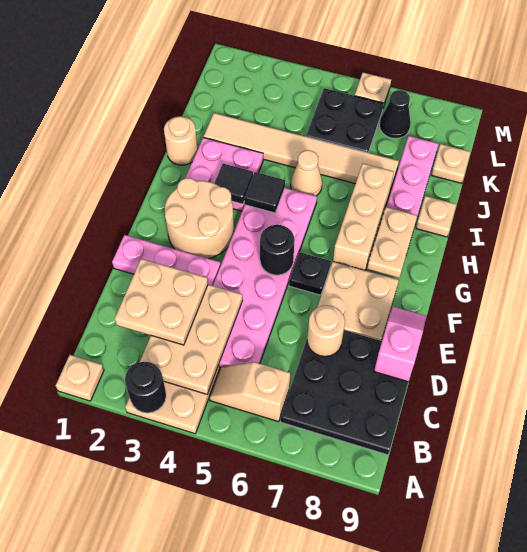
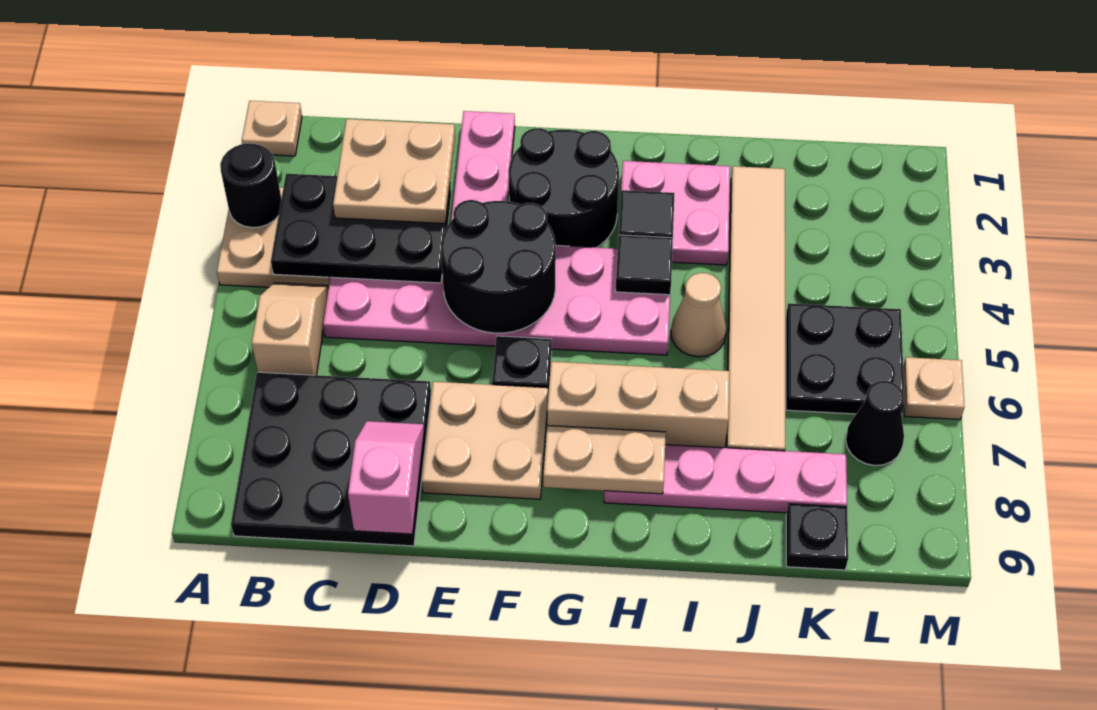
tan plate B3:D4 level 2 -> black plate B3:D4 level 2
tan round brick D7 level 2 -> none
pink slope D9:E9 level 2 top D -> pink slope D8:D9 level 2 top 9
tan round brick F2:G3 level 1 -> black round brick F2:G3 level 1
black round brick F5 level 2 -> black round brick E4:F5 level 2
tan round brick I1 level 1 -> none
tan plate I9 level 1 -> none
tan plate K9 level 1 -> black plate K9 level 1

